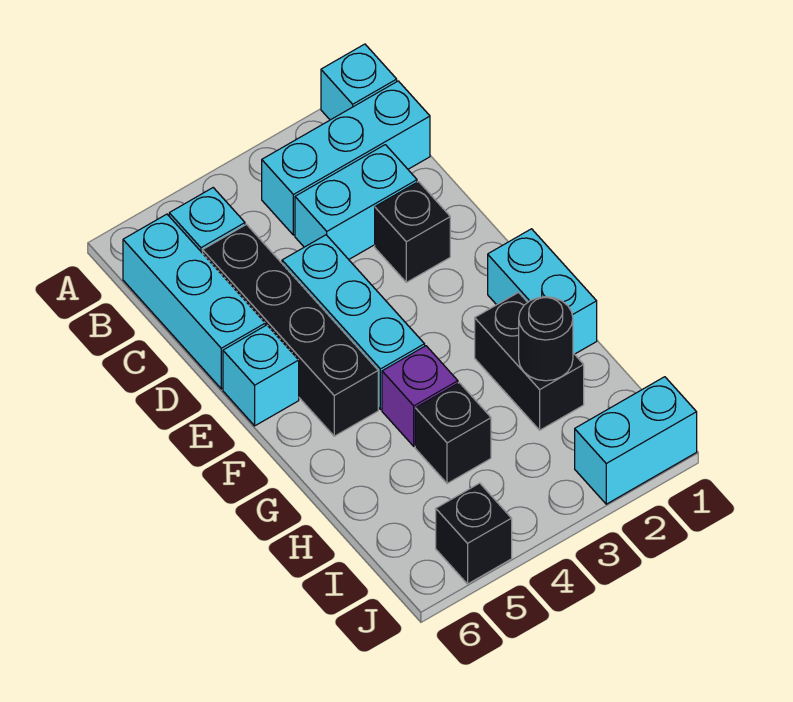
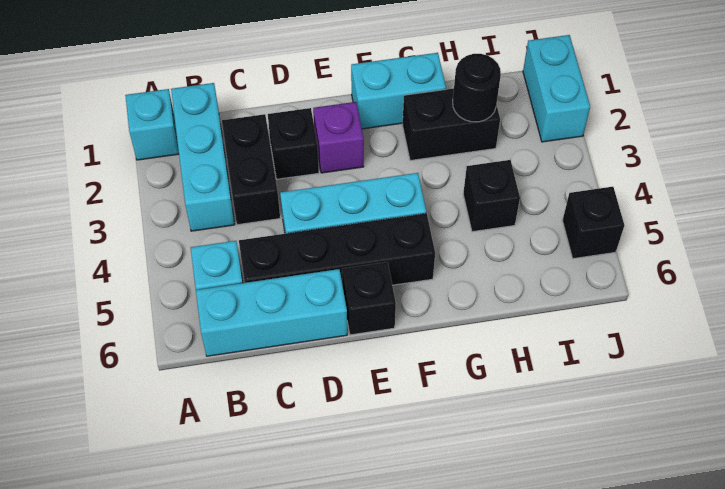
cyan brick C2:C3 level 1 -> black brick C2:C3 level 1
cyan brick E6 level 1 -> black brick E6 level 1
purple brick G4 level 1 -> purple brick E2 level 1

